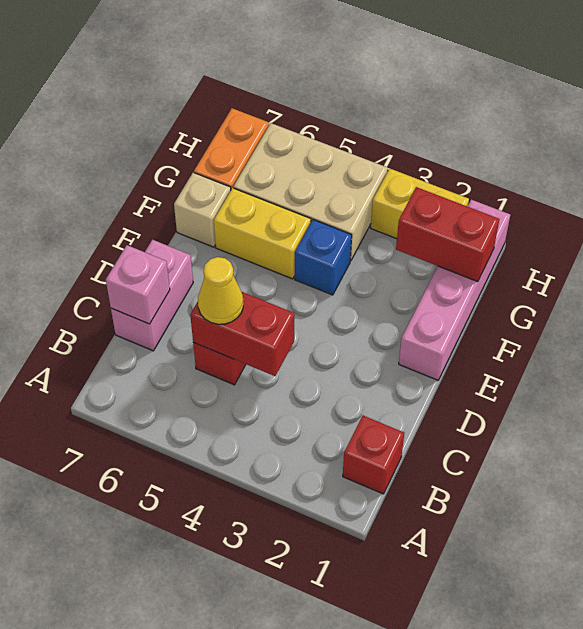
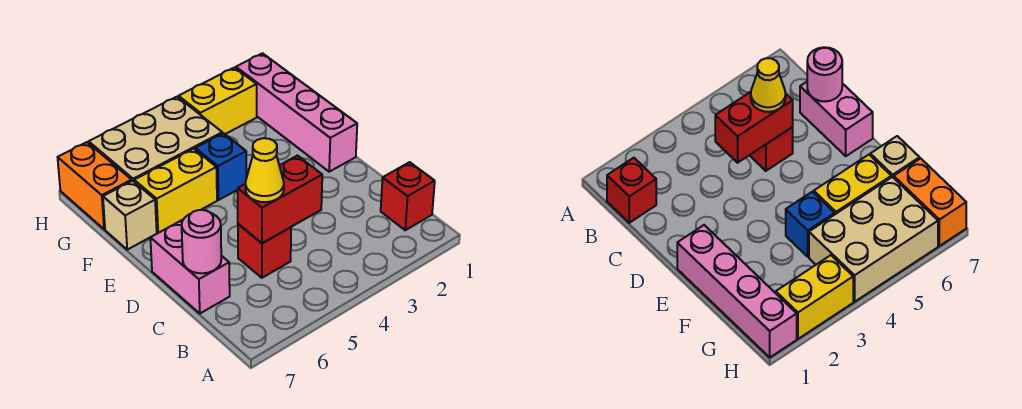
pink brick C7 level 2 -> pink round brick C7 level 2
red brick G1:G2 level 2 -> none

